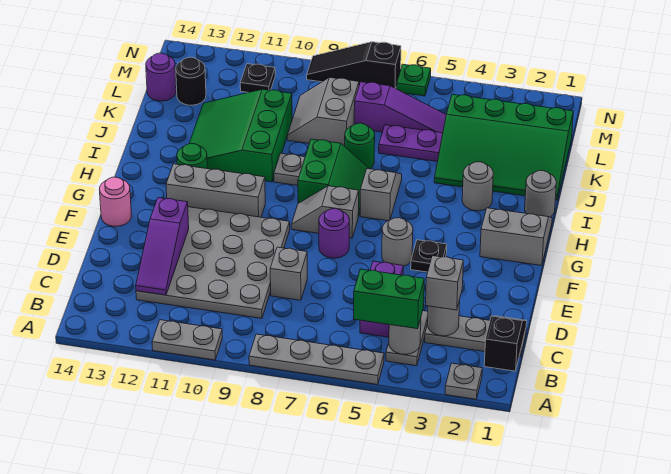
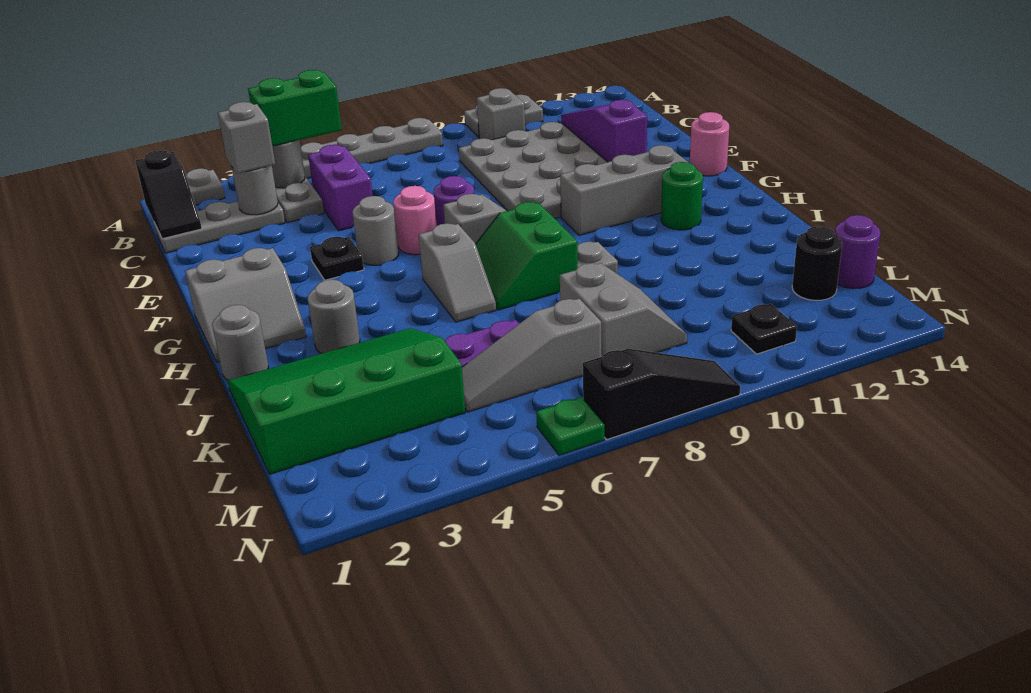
grey brick D8 level 1 -> grey brick B10 level 1
none -> pink round brick F6 level 1
green slope I10:K12 level 1 top 10 -> none
green round brick J7 level 1 -> none
purple slope L5:L7 level 1 top 7 -> grey slope L5:L7 level 1 top 7

